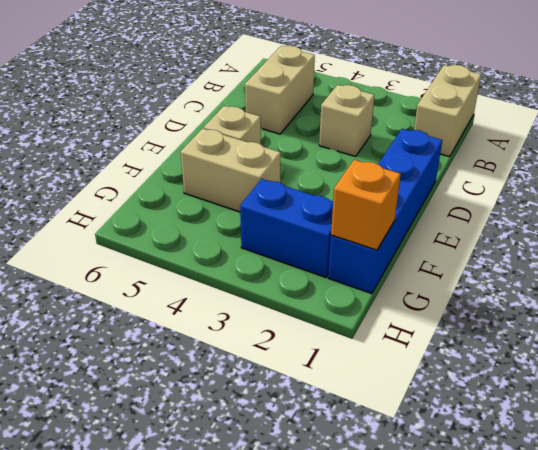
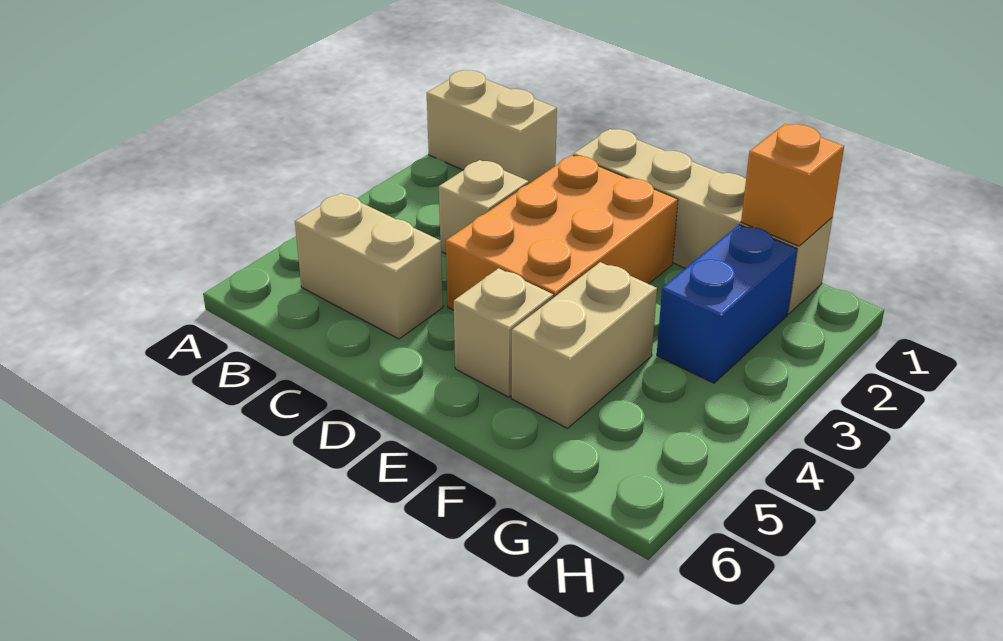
blue brick D1:G1 level 1 -> tan brick D1:G1 level 1
none -> orange brick D2:E4 level 1

